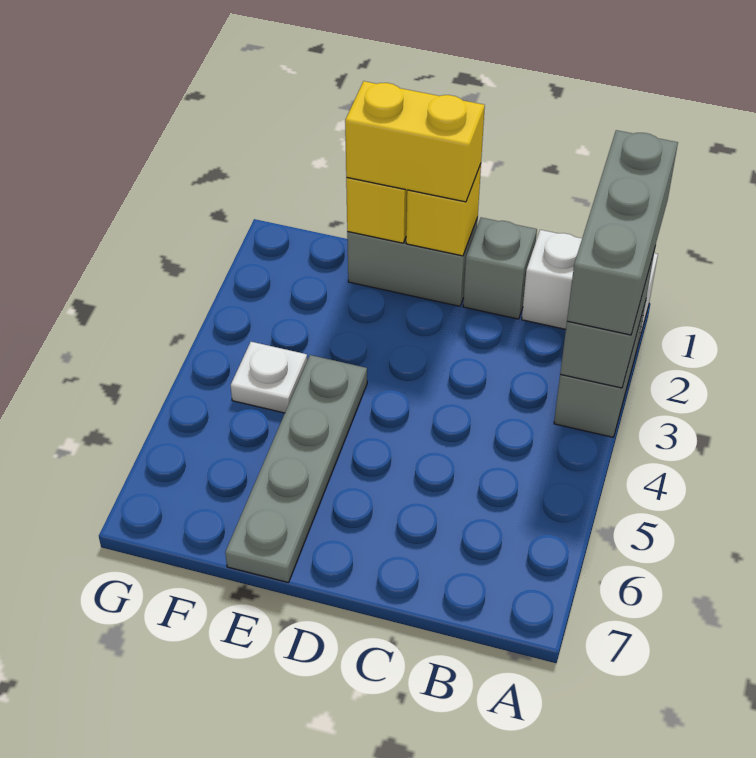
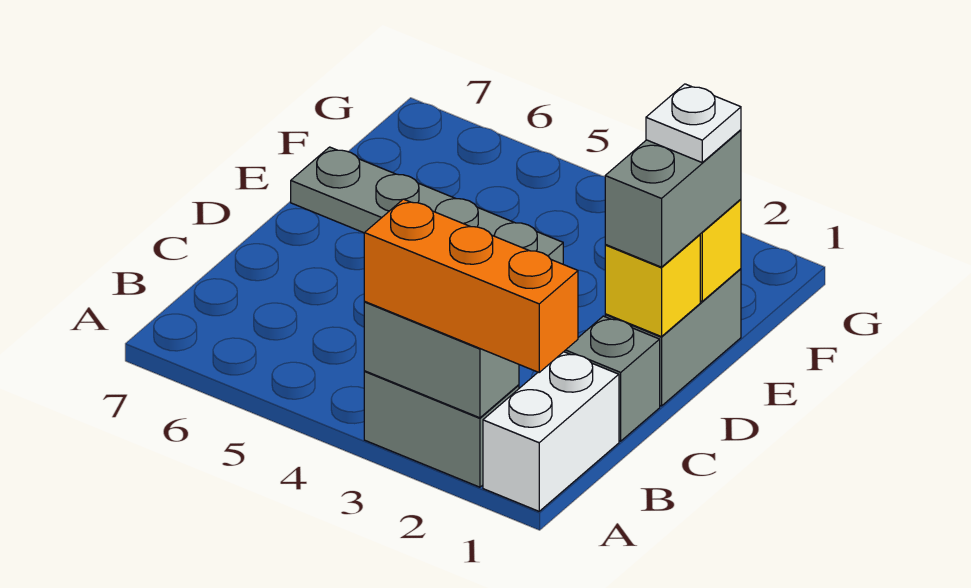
grey brick A1:A3 level 3 -> orange brick A1:A3 level 3
yellow brick D1:E1 level 3 -> grey brick D1:E1 level 3
white plate F4 level 1 -> white plate E1 level 4

